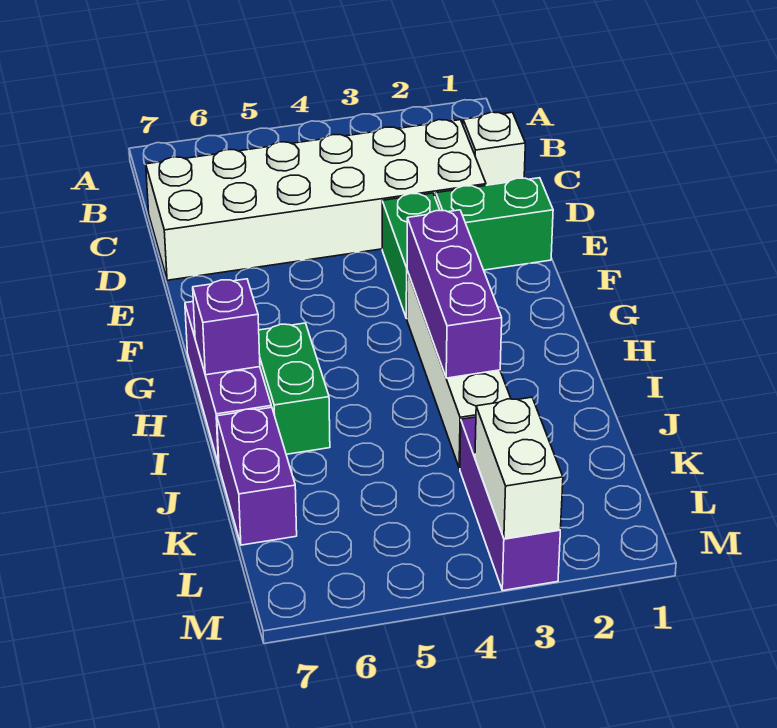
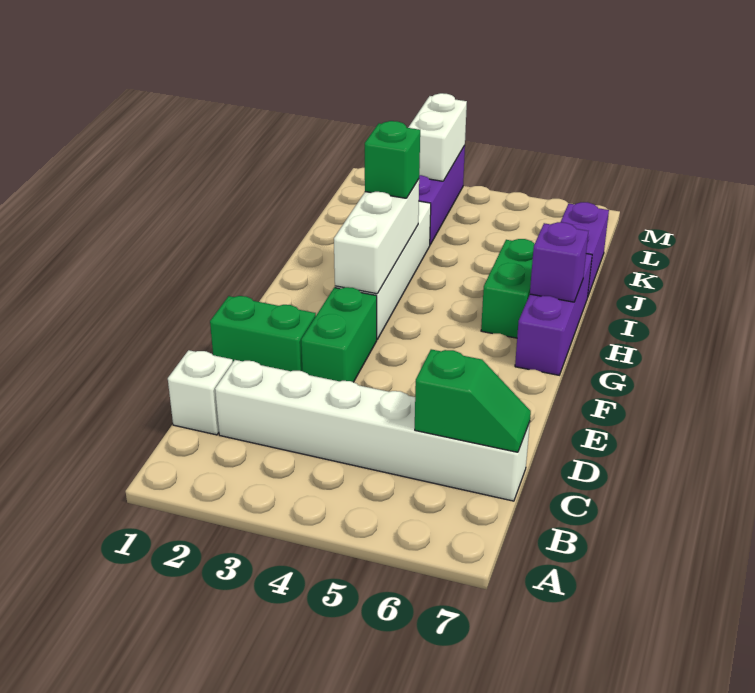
white brick C2:D7 level 1 -> white brick C2:C7 level 1
none -> green slope C6:C7 level 2 top 6
purple brick G3:I3 level 2 -> white brick G3:I3 level 2
none -> green brick I3 level 3

